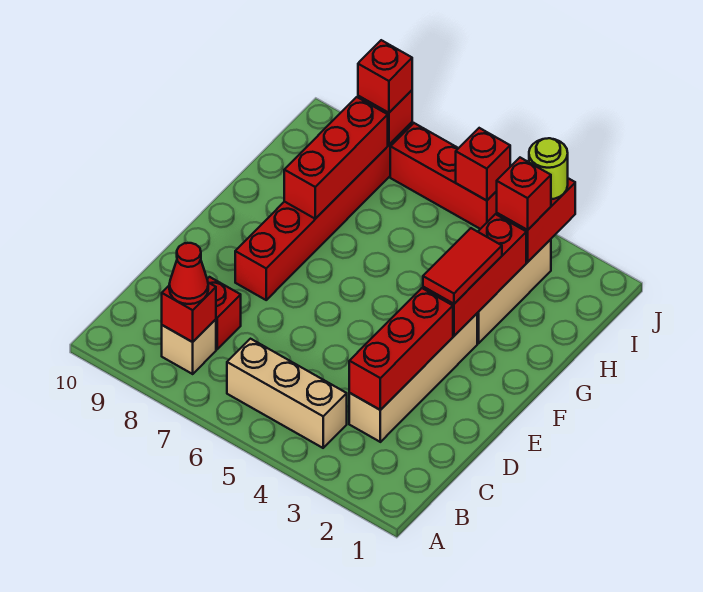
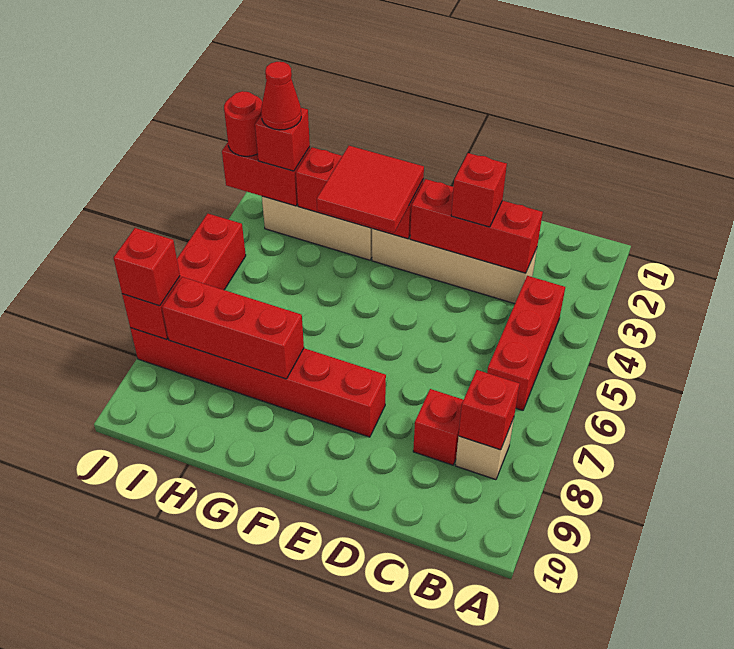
tan brick B4:B6 level 1 -> red brick B4:B6 level 1
red cone B8 level 3 -> red cone I3 level 4
red tile F3:G3 level 3 -> red tile F3:G4 level 3
lime round brick J3 level 3 -> red round brick J3 level 3
red brick J5 level 2 -> red brick D3 level 3

